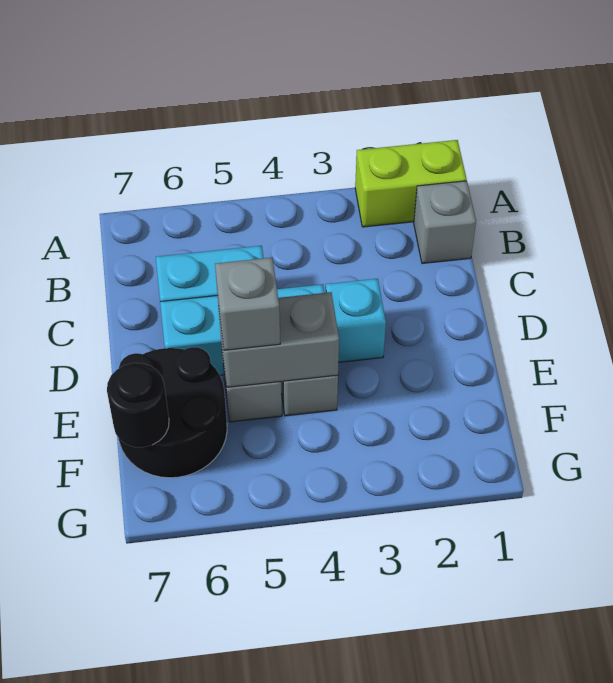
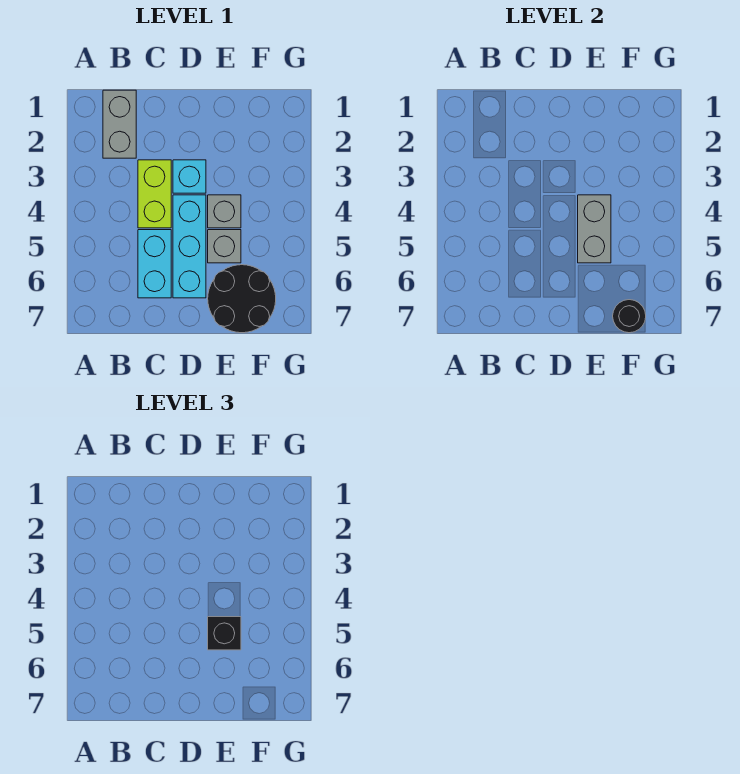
lime brick A1:A2 level 1 -> lime brick C3:C4 level 1
grey brick B1 level 1 -> grey brick B1:B2 level 1
grey brick E5 level 3 -> black brick E5 level 3

